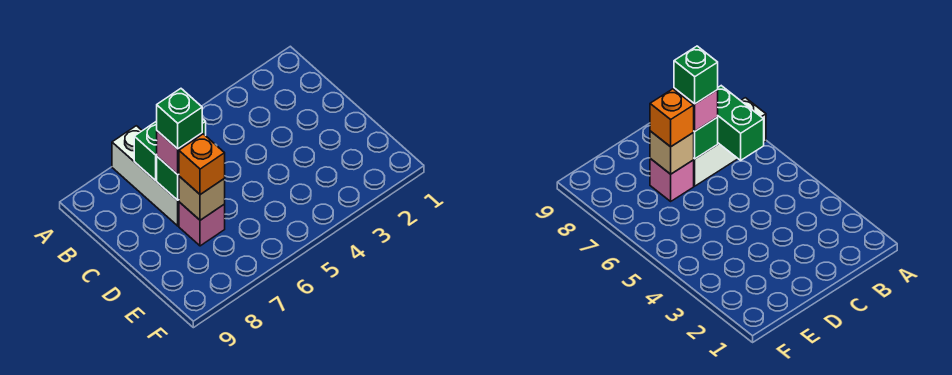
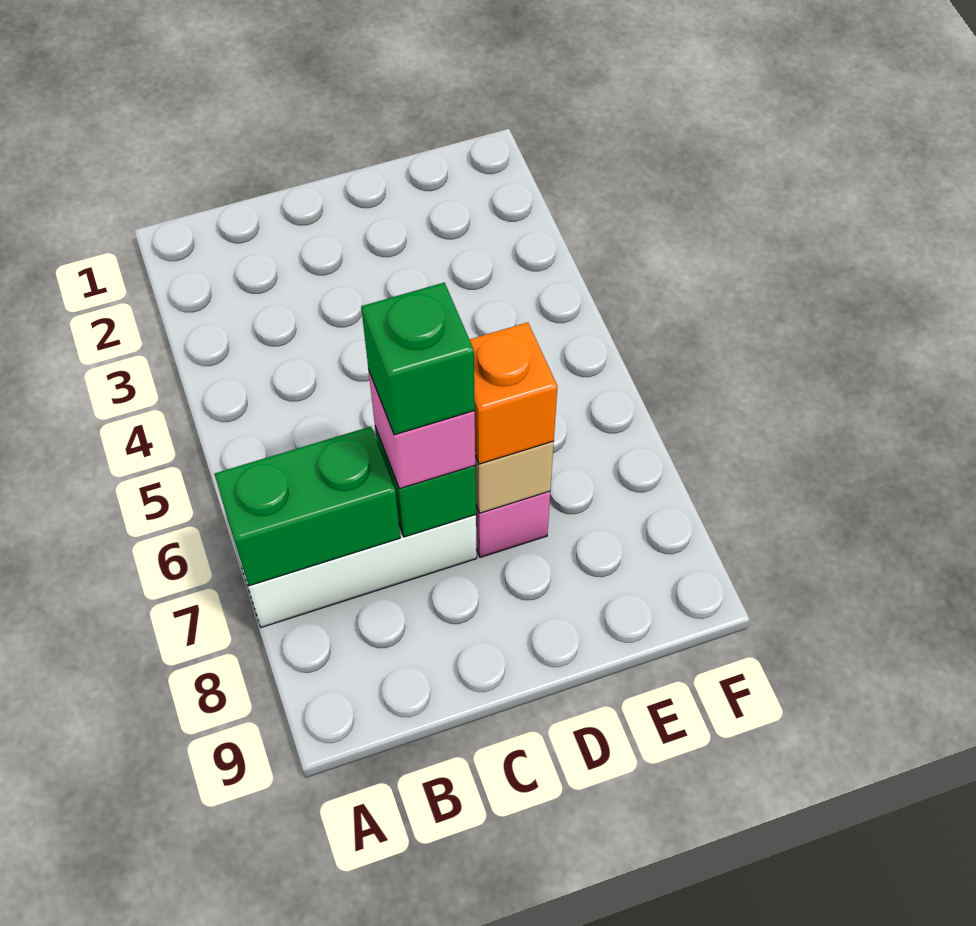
green brick B6:B7 level 2 -> green brick A7:B7 level 2

